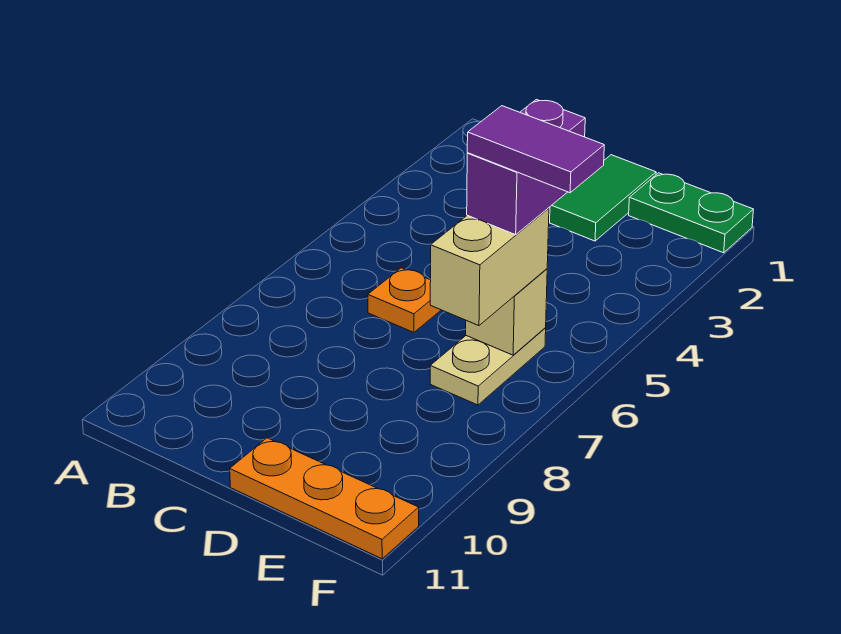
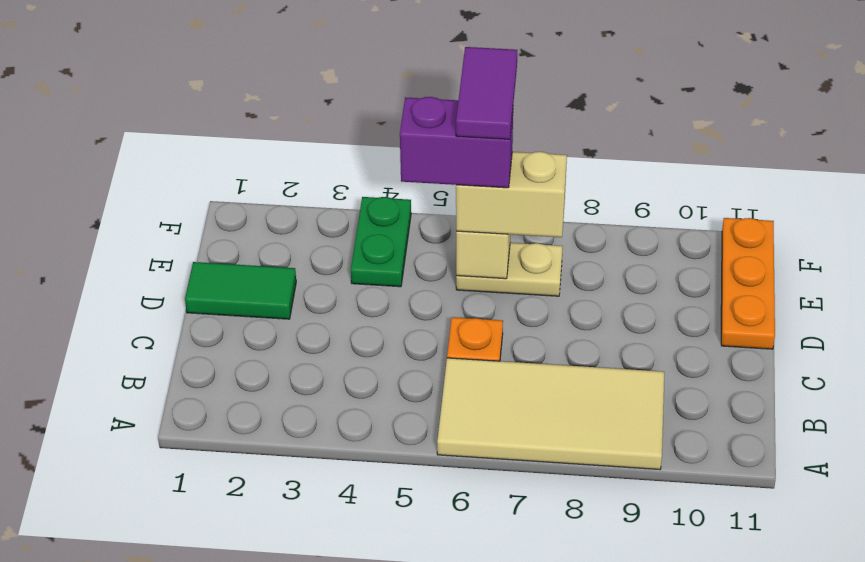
none -> tan tile A6:B9 level 1
green plate E1:F1 level 1 -> green plate E4:F4 level 1

